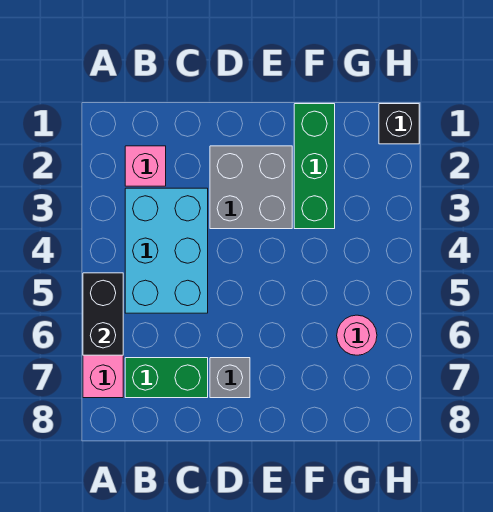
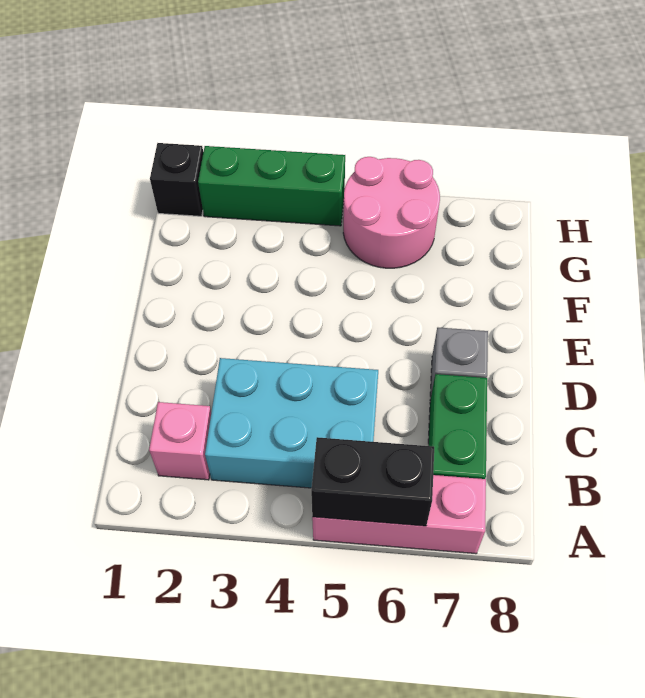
grey brick D2:E3 level 1 -> none
green brick F1:F3 level 1 -> green brick H2:H4 level 1
pink round brick G6 level 1 -> pink round brick G5:H6 level 1

